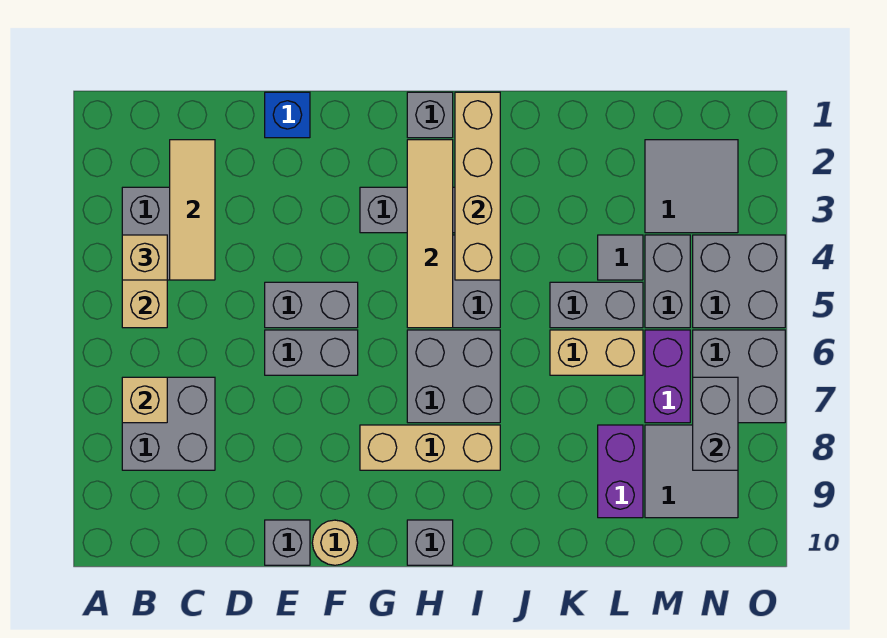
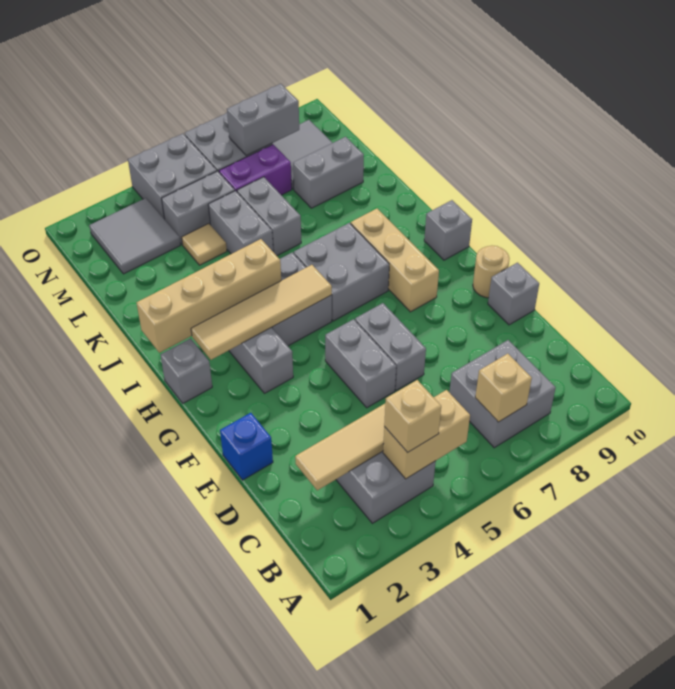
tan brick K6:L6 level 1 -> grey brick K6:L6 level 1
grey tile L4 level 1 -> tan tile L4 level 1
purple brick L8:L9 level 1 -> grey brick L8:L9 level 1

